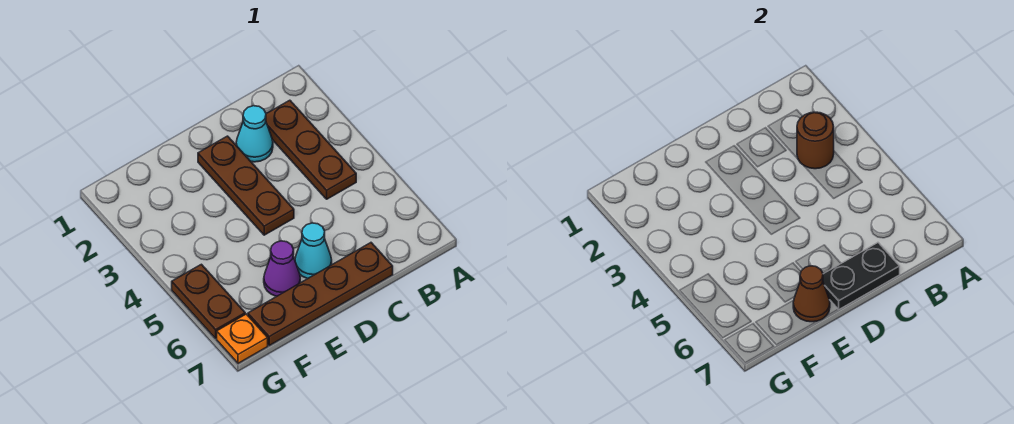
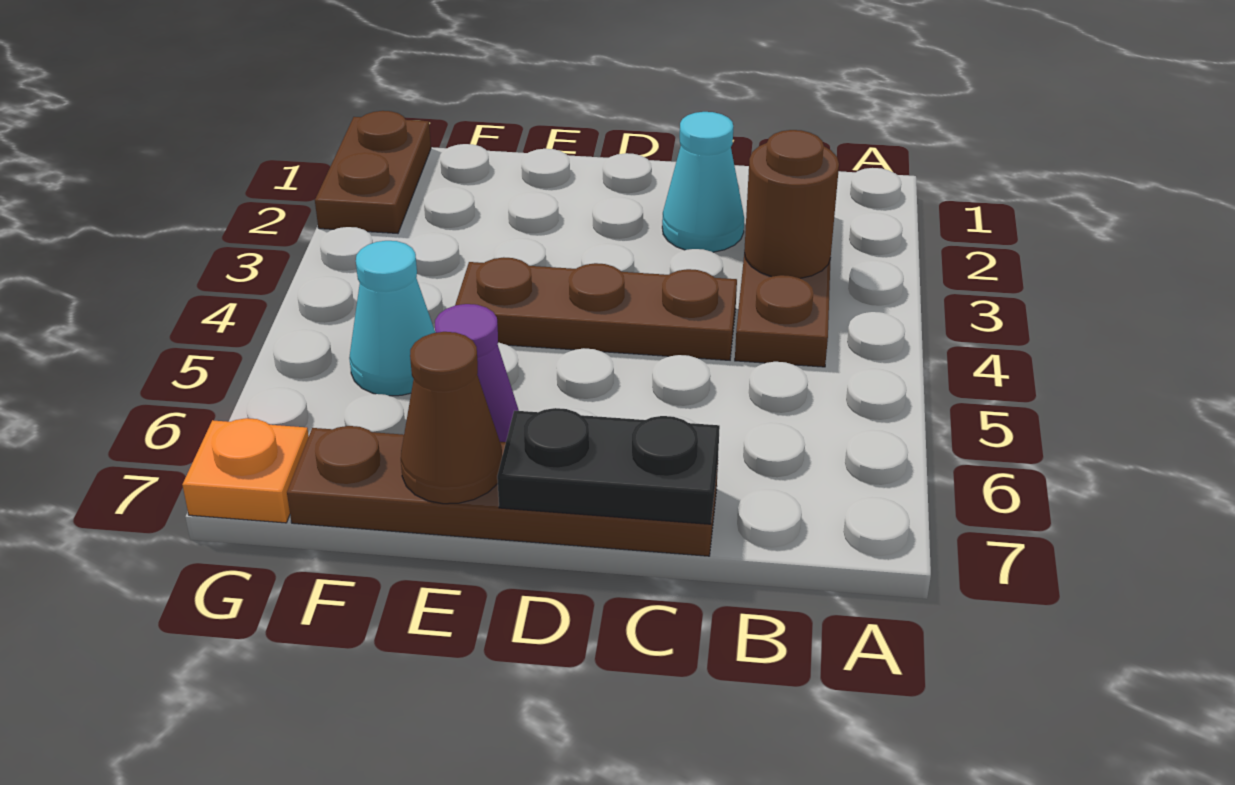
brown plate D2:D4 level 1 -> brown plate C4:E4 level 1
cyan cone D6 level 1 -> cyan cone F5 level 1
brown plate G5:G6 level 1 -> brown plate G1:G2 level 1

